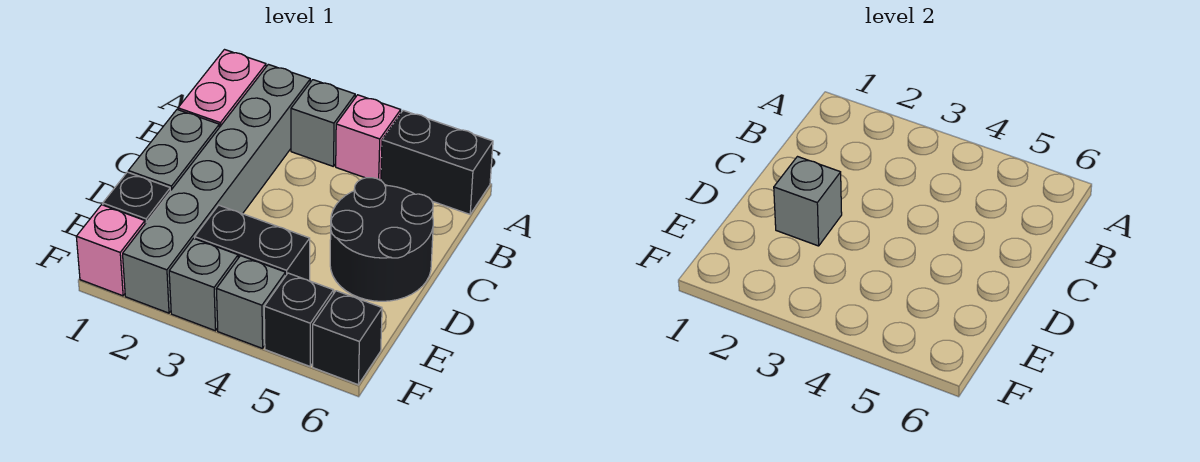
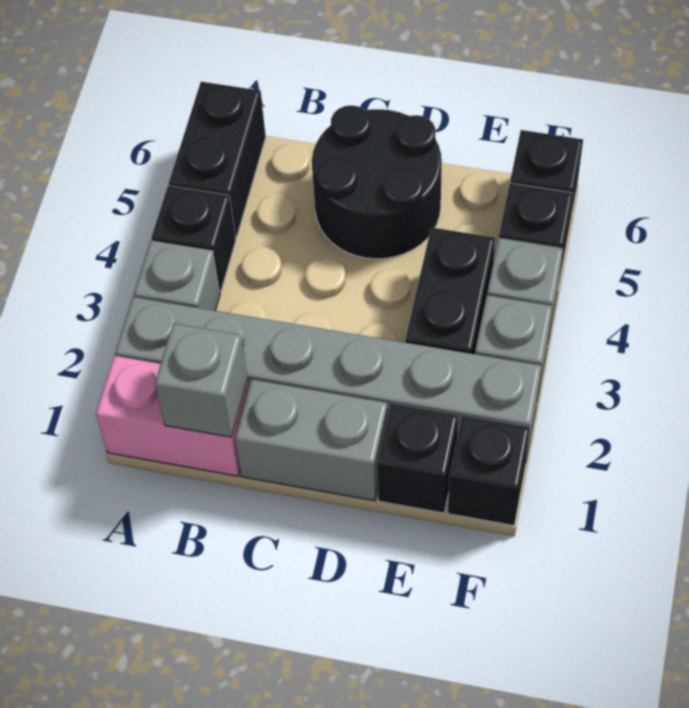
pink brick A4 level 1 -> black brick A4 level 1
grey brick D2 level 2 -> grey brick B1 level 2
pink brick F1 level 1 -> black brick F1 level 1

